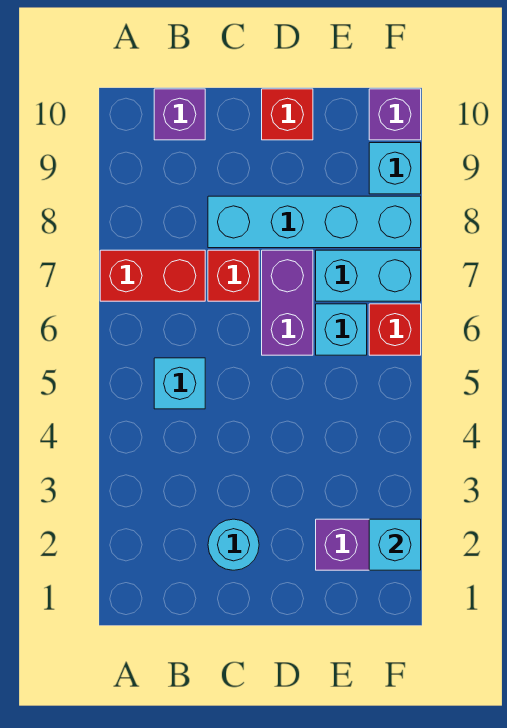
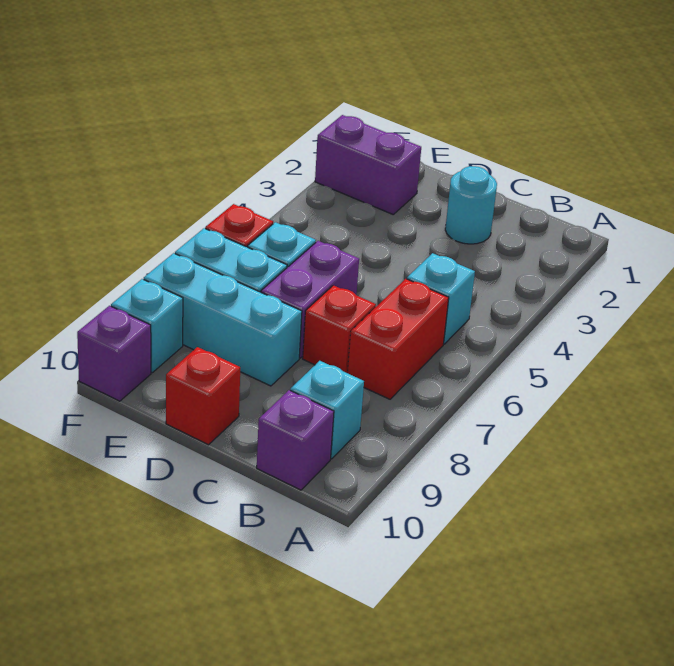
red brick A7:B7 level 1 -> red brick B6:B7 level 1
cyan brick C8:F8 level 1 -> cyan brick D8:F8 level 1
cyan brick F2 level 2 -> cyan brick B9 level 1

